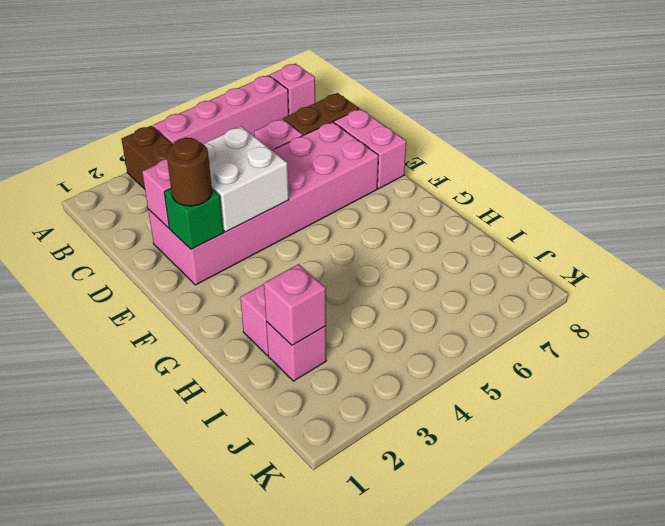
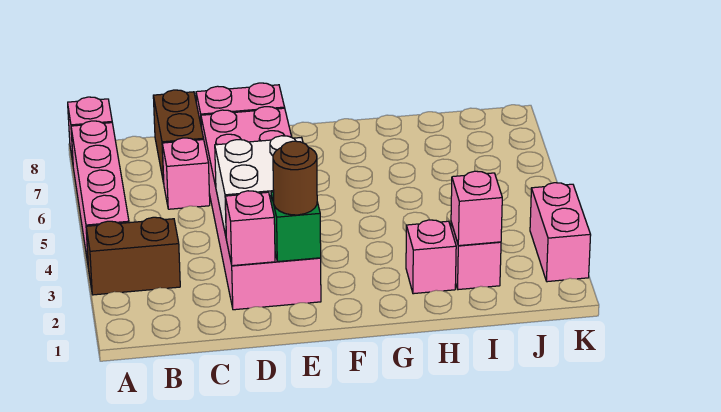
none -> pink brick K2:K3 level 1

